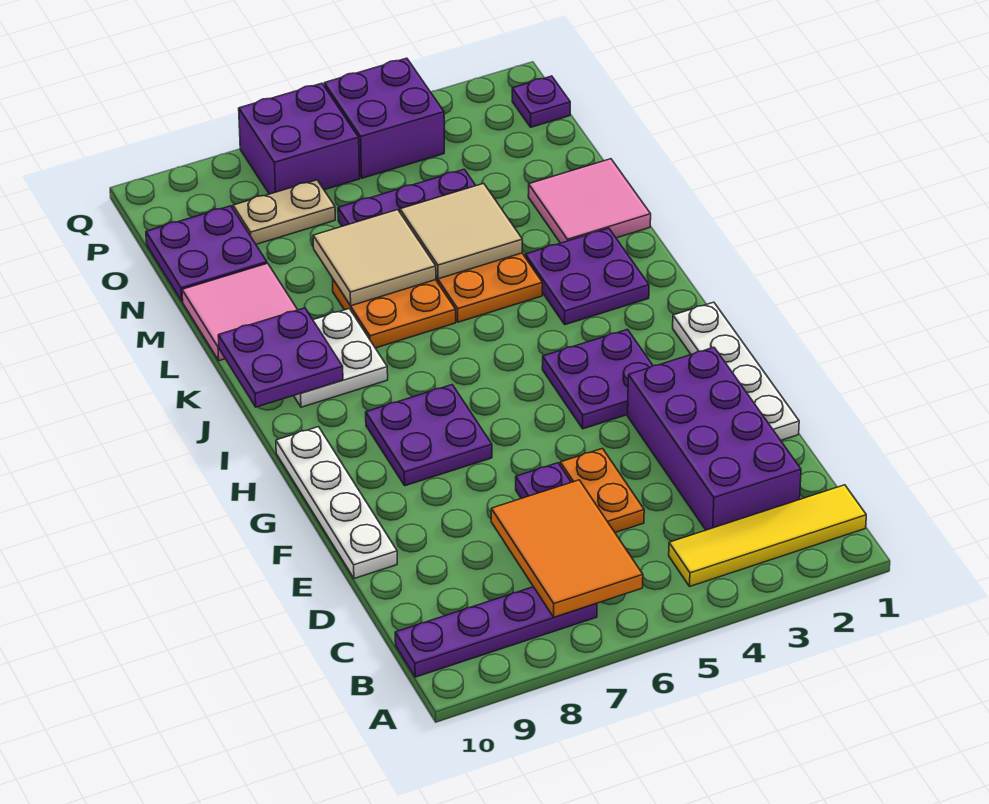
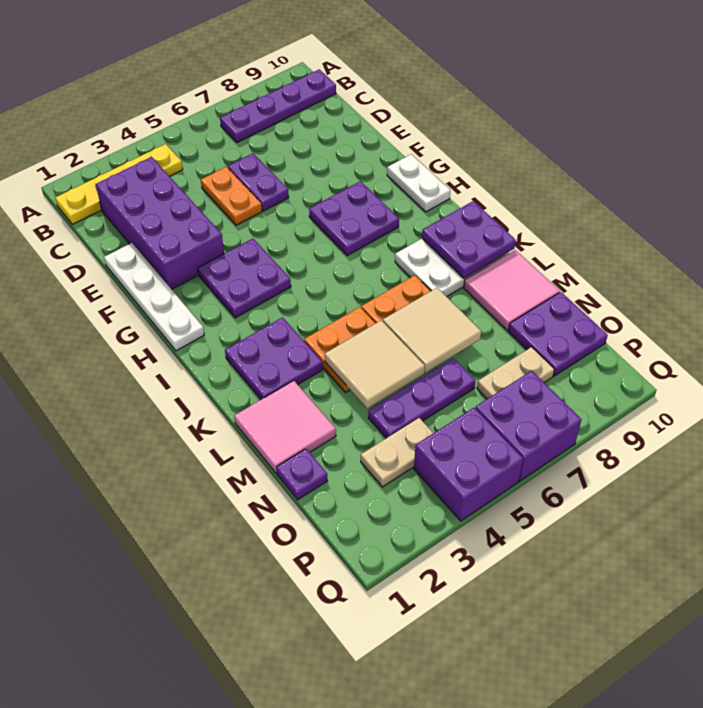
yellow tile B1:B4 level 1 -> yellow plate B1:B4 level 1
orange tile B6:D7 level 2 -> none
white plate E10:H10 level 1 -> white plate G10:H10 level 1
none -> tan plate O3:O4 level 1
purple plate P1 level 1 -> purple plate N1 level 1

